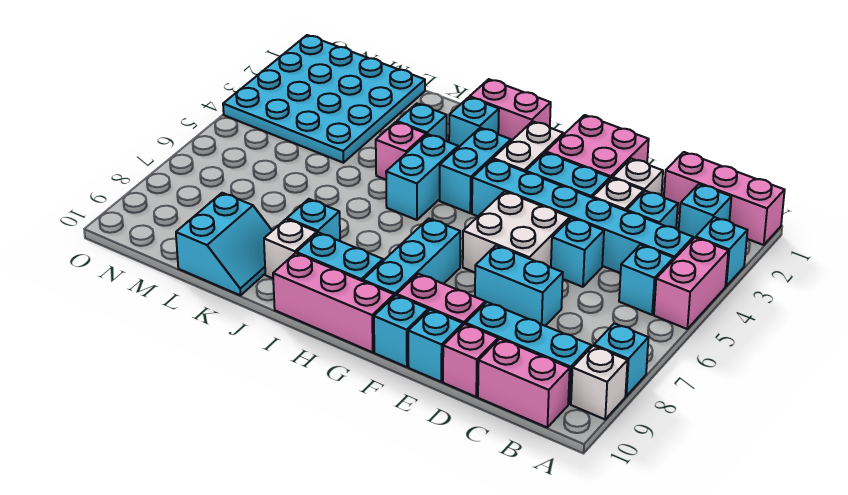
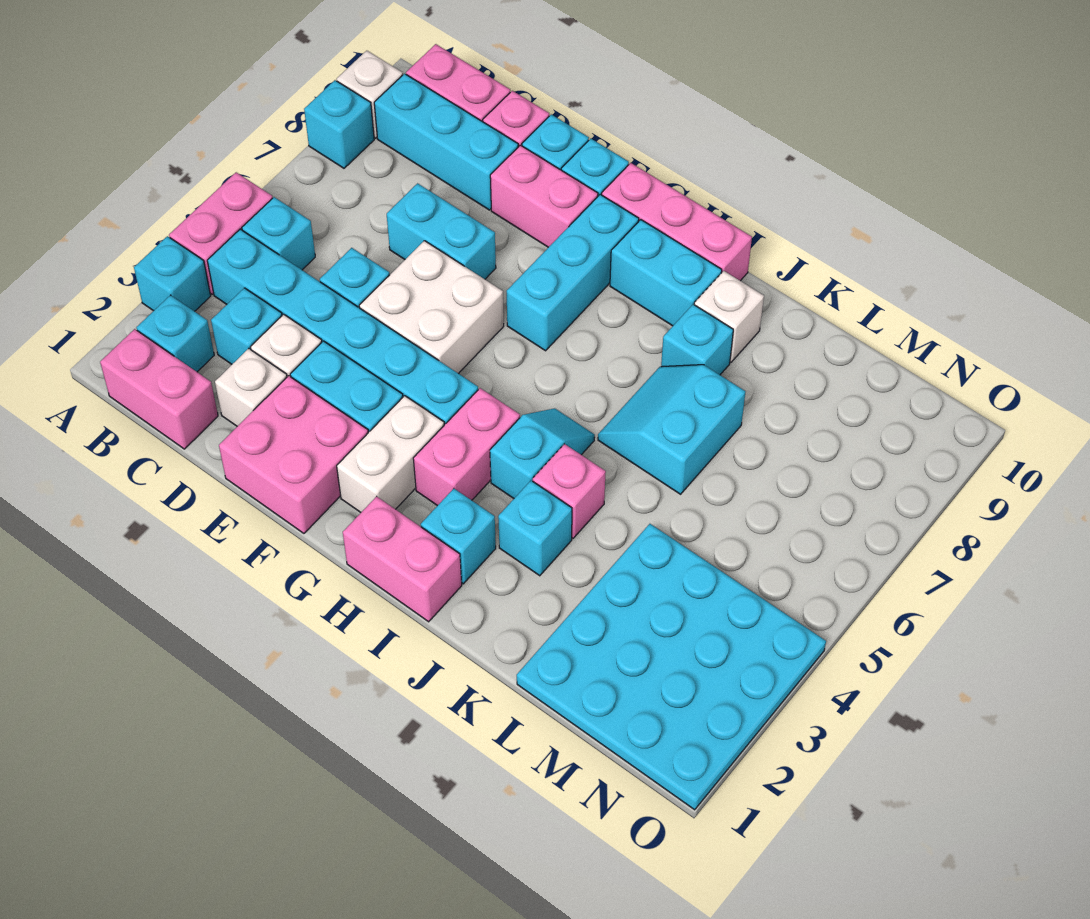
pink brick A1:C1 level 1 -> pink brick B1:C1 level 1
cyan brick H3:H4 level 1 -> pink brick H3:H4 level 1
cyan brick I4:I5 level 1 -> cyan slope I4:I5 level 1 top 4
cyan slope K9:L10 level 1 top L -> cyan slope J6:K7 level 1 top K

